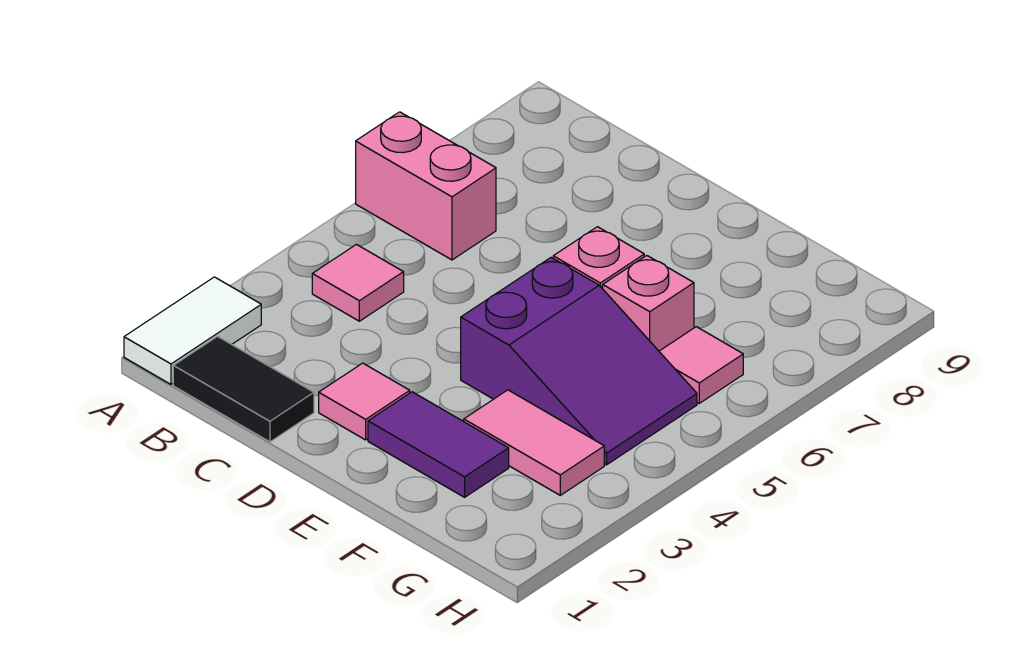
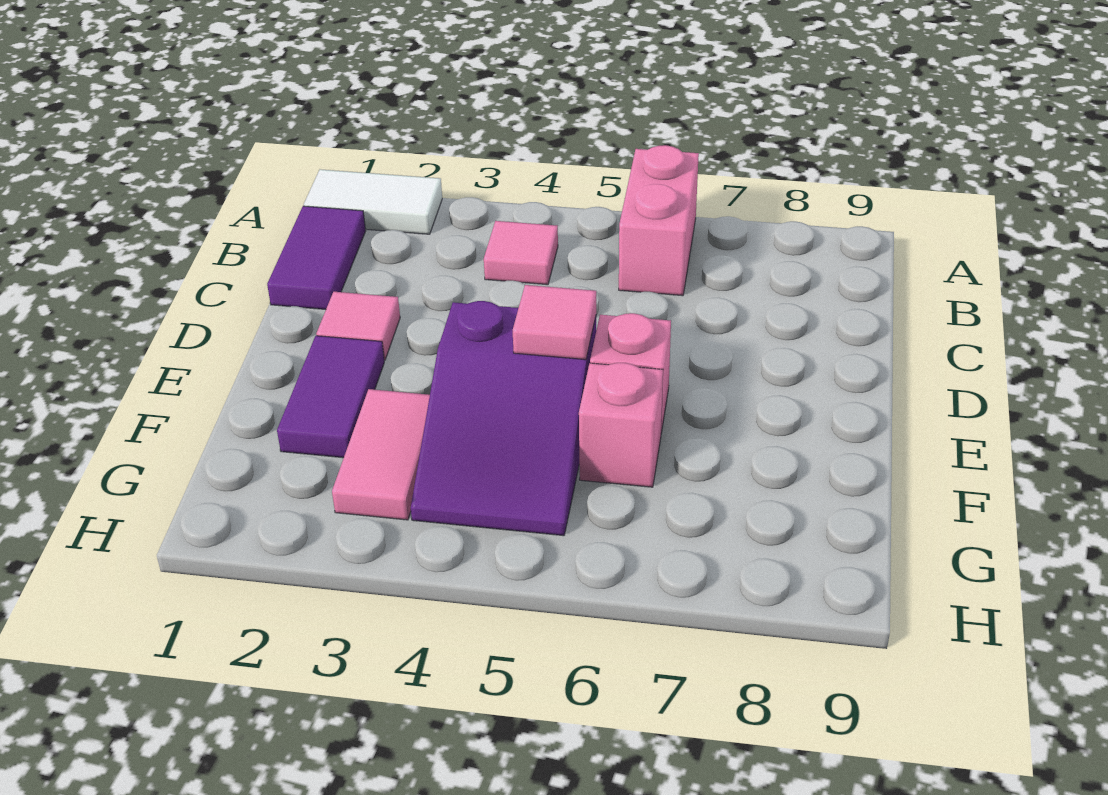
black tile B1:C1 level 1 -> purple tile B1:C1 level 1
pink tile G6 level 1 -> pink tile E5 level 2

